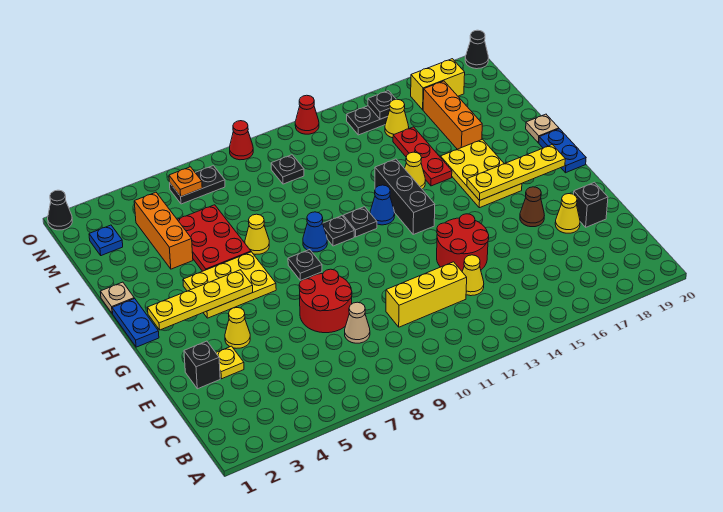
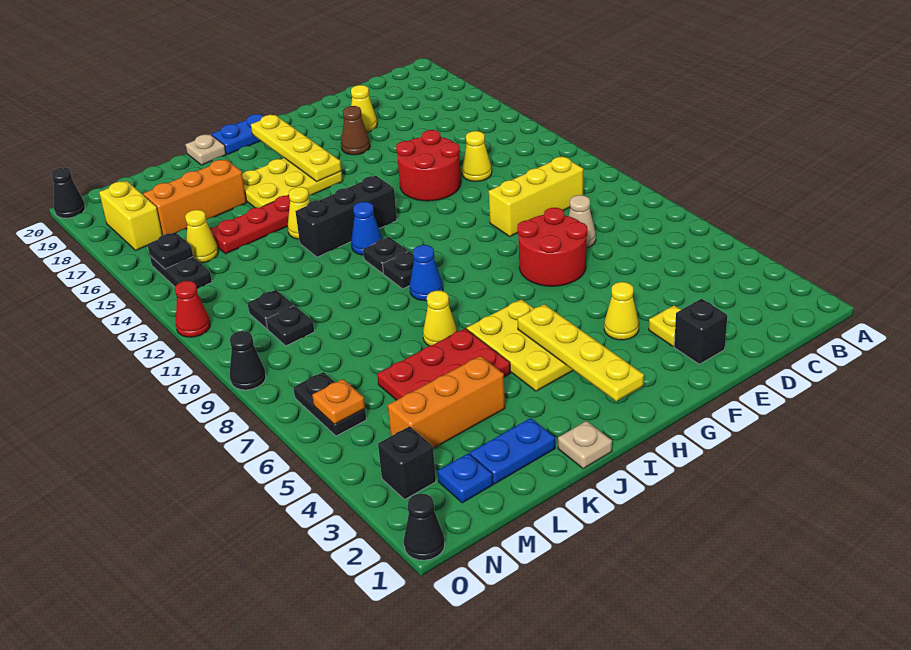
yellow brick D10:D12 level 1 -> yellow brick C10:E10 level 1
black brick E19 level 1 -> black brick N3 level 1
blue plate H1:I1 level 1 -> blue plate K2:L2 level 1
black plate H8 level 1 -> black plate M11 level 1
red cone O9 level 1 -> black cone O9 level 1

